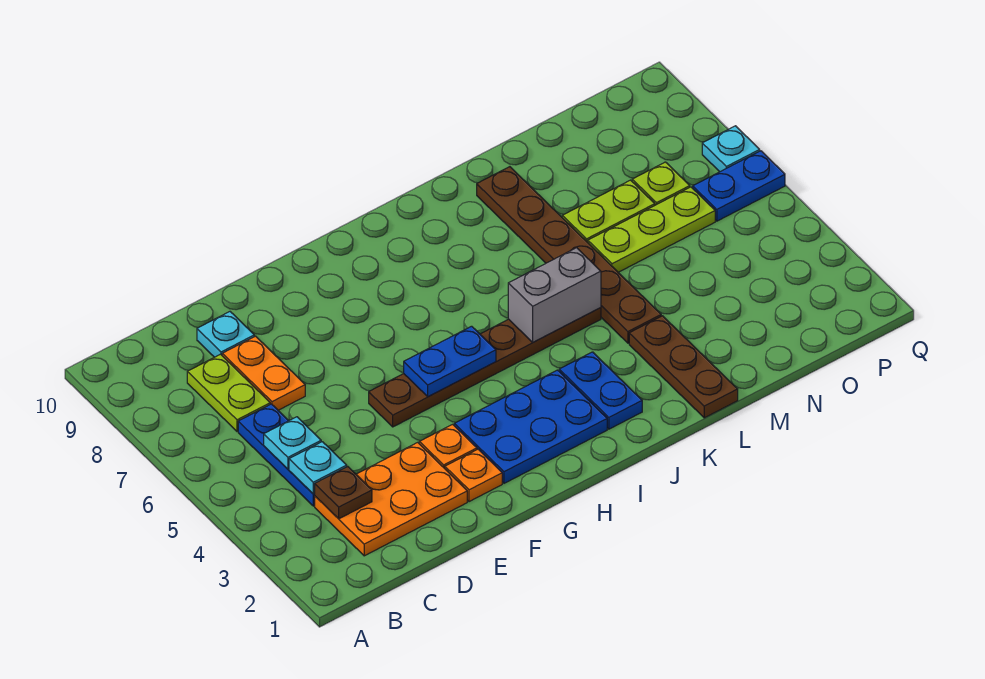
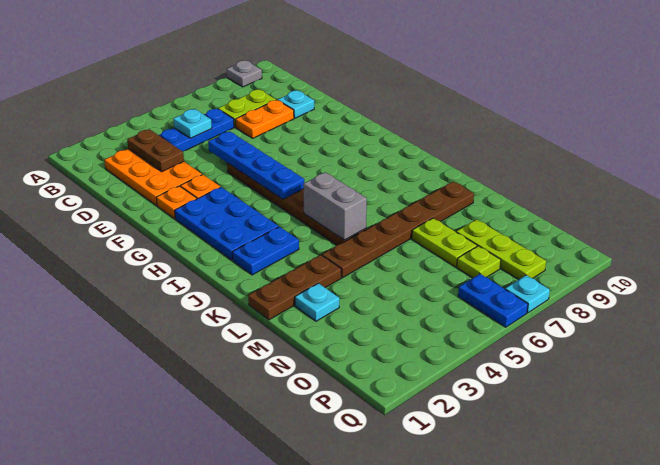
none -> grey plate A9 level 1
brown plate C3 level 2 -> brown plate C3:D3 level 2
cyan plate C4 level 2 -> cyan plate M2 level 1
blue plate G5:H5 level 2 -> blue plate E5:H5 level 2
lime plate M6:O6 level 1 -> lime plate N8:P8 level 1

